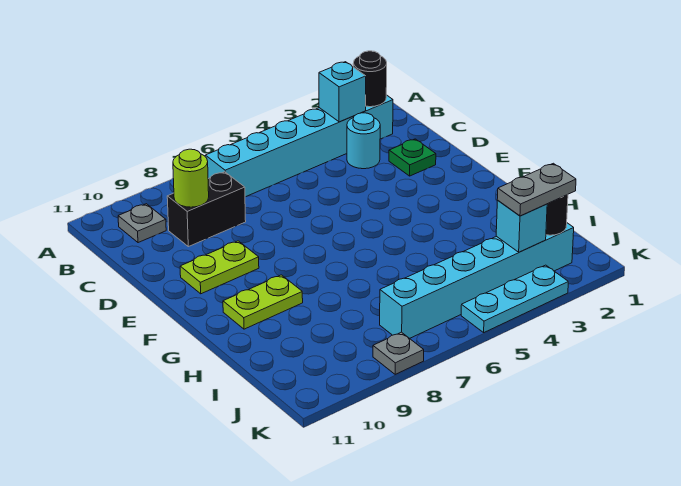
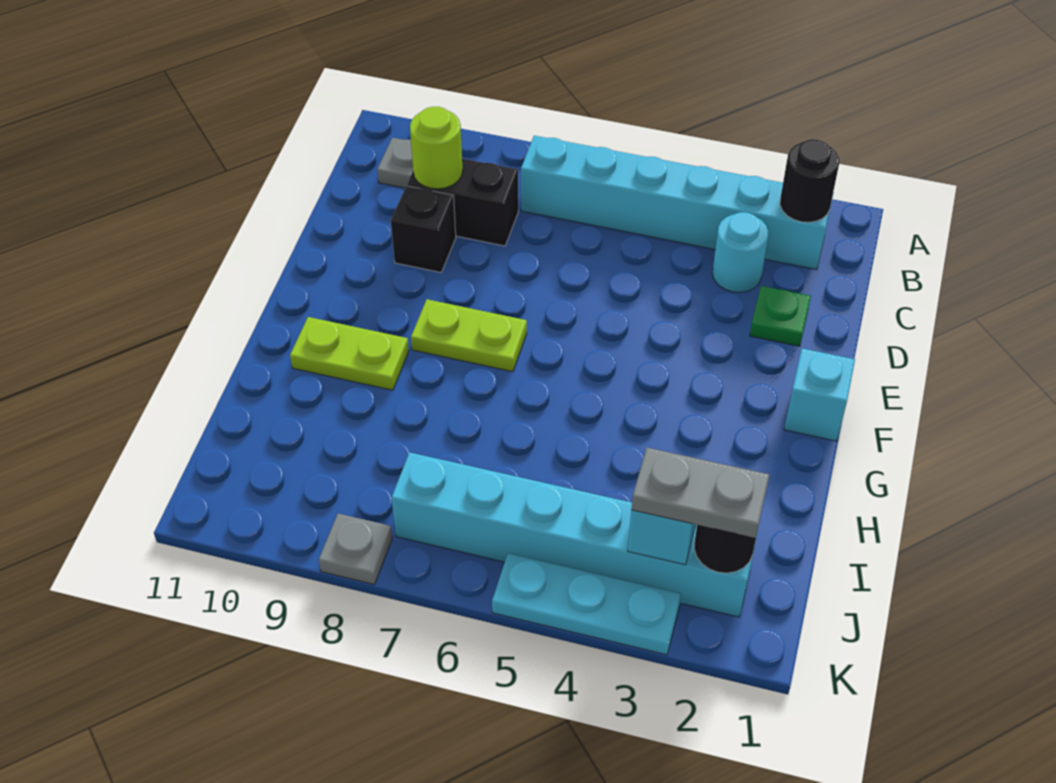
cyan brick B3 level 2 -> cyan brick F1 level 1
none -> black brick D9 level 1
lime plate E9:E10 level 1 -> lime plate F7:F8 level 1

